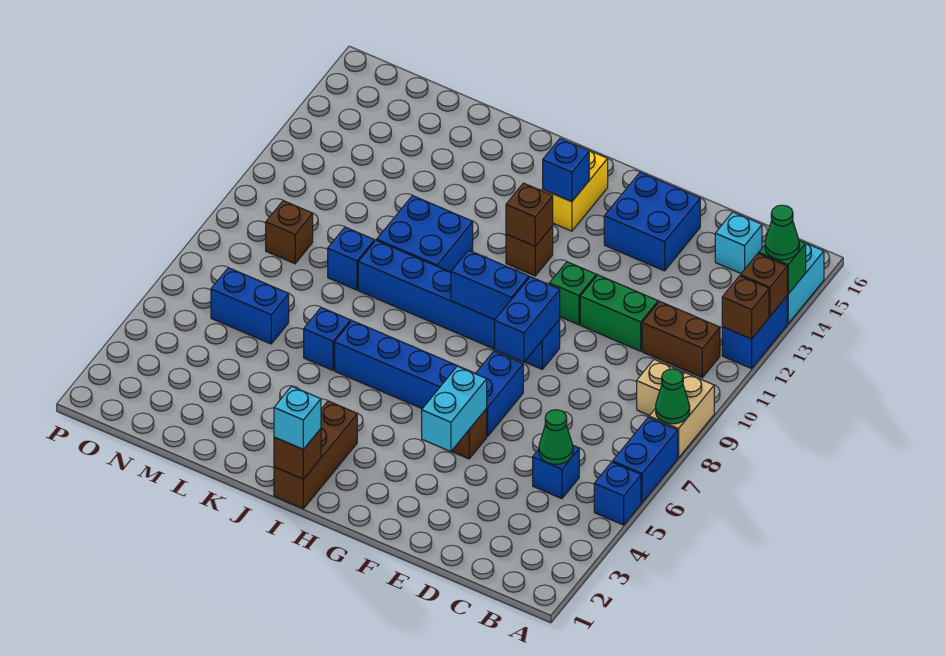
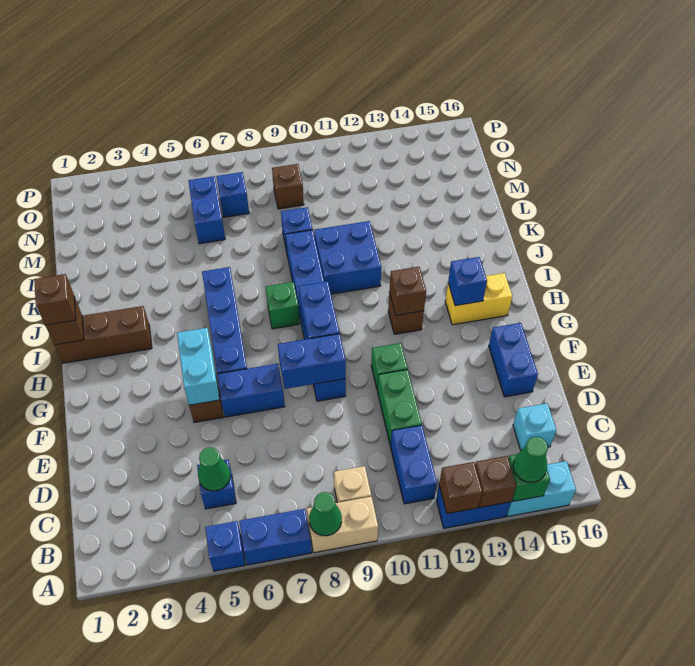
brown brick B11:C11 level 1 -> blue brick B11:C11 level 1
blue brick E14:F15 level 1 -> blue brick E15:F15 level 1
cyan brick F4:F5 level 2 -> cyan brick F5:G5 level 2
cyan brick I1 level 3 -> brown brick I1 level 3
none -> green brick I8 level 1
blue brick K6 level 1 -> blue brick N7 level 1

